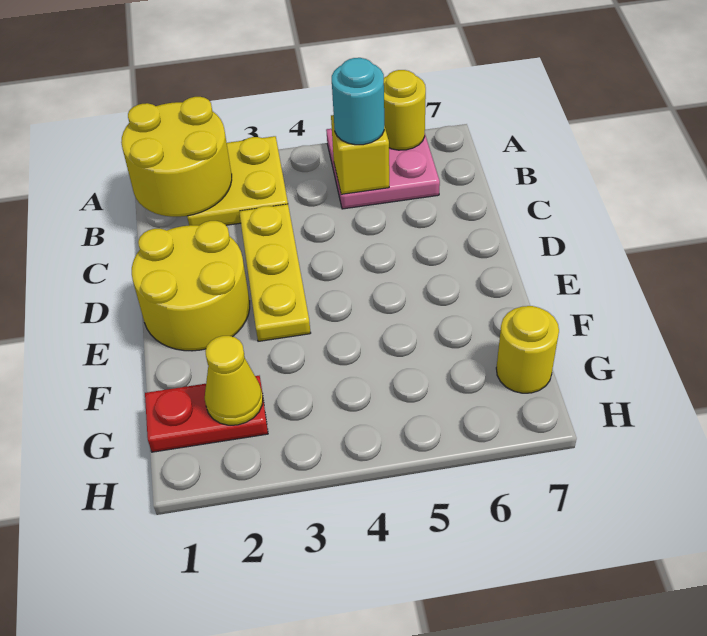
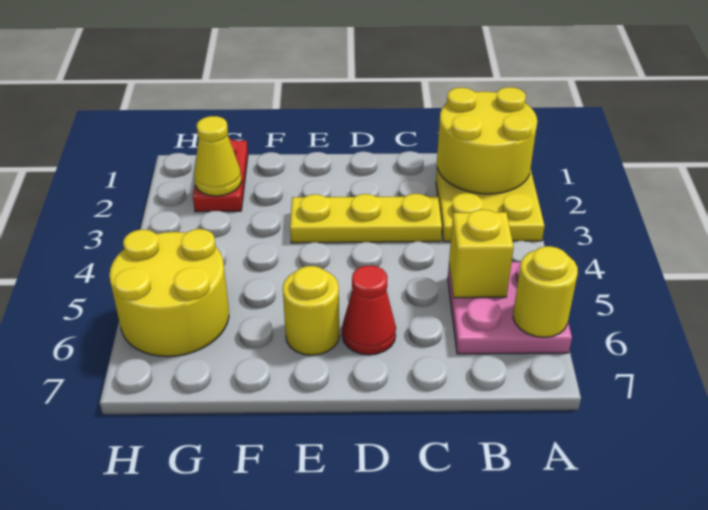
cyan round brick B5 level 3 -> none
yellow round brick D1:E2 level 1 -> yellow round brick G5:H6 level 1
none -> red cone D6 level 1
yellow round brick G7 level 1 -> yellow round brick E6 level 1

